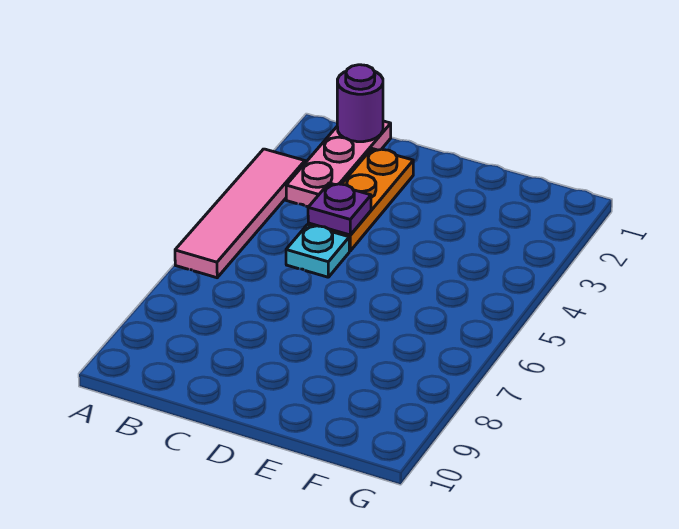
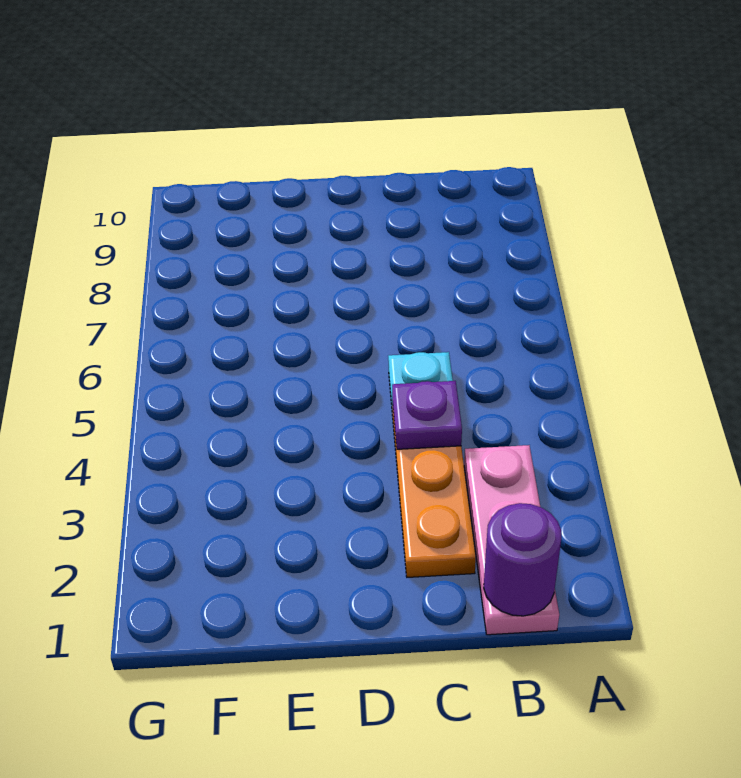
pink tile A3:A6 level 1 -> none

